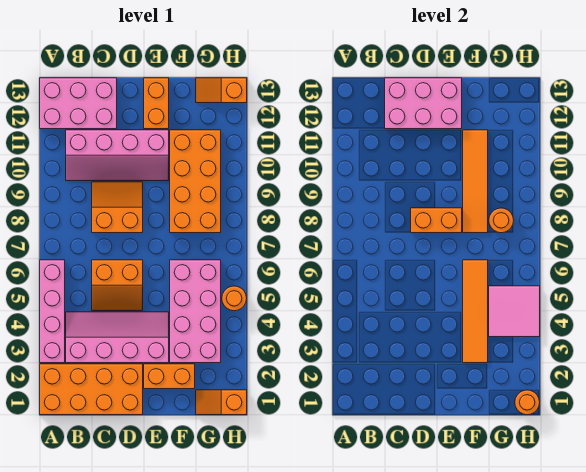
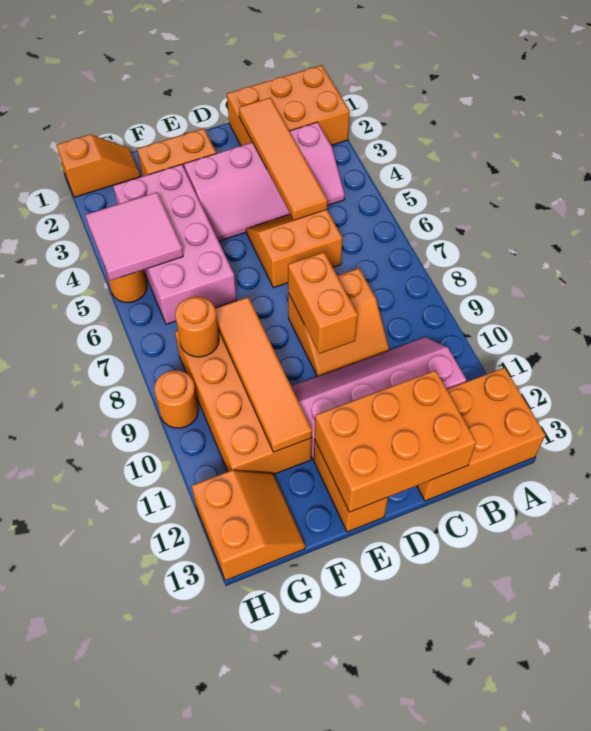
orange brick A1:D2 level 1 -> orange brick A1:C2 level 1
pink brick A3:A6 level 1 -> none
pink brick A12:C13 level 1 -> orange brick A12:C13 level 1
pink brick C12:E13 level 2 -> orange brick C12:E13 level 2
orange brick D8:E8 level 2 -> orange brick D8:D9 level 2
orange tile F3:F6 level 2 -> orange tile C2:C5 level 2
orange slope G13:H13 level 1 top H -> orange slope G12:H13 level 1 top H
orange round brick H1 level 2 -> orange round brick H9 level 1

